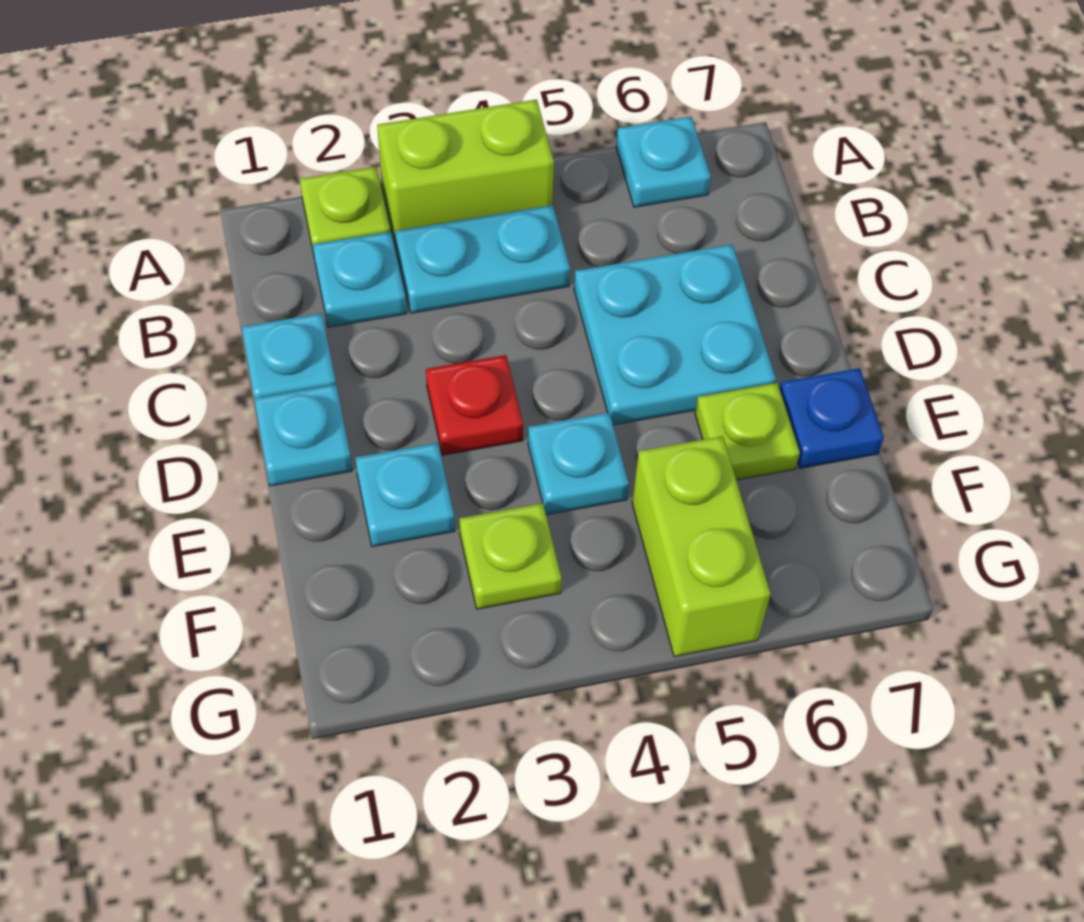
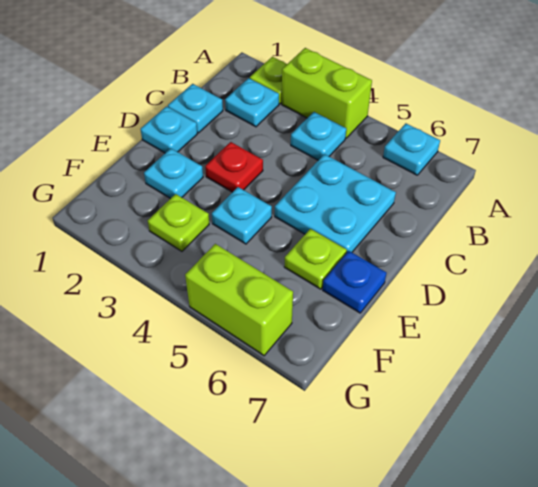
cyan plate B3:B4 level 1 -> cyan plate B4 level 1
lime brick F5:G5 level 1 -> lime brick G5:G6 level 1

